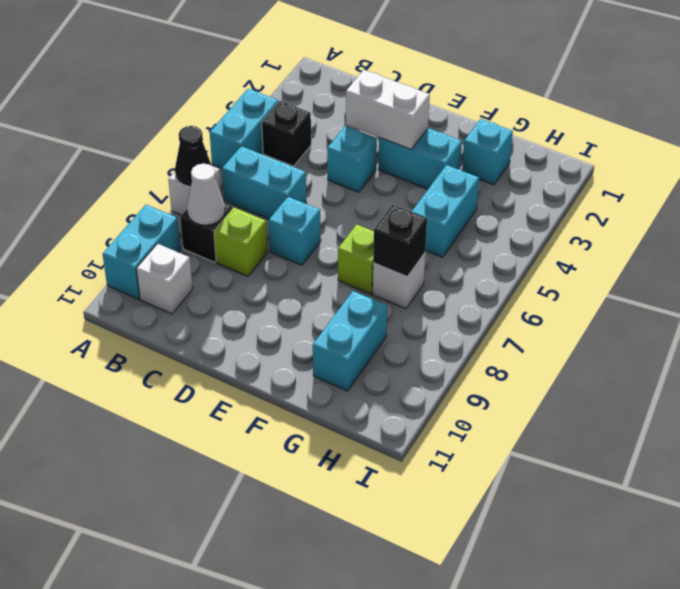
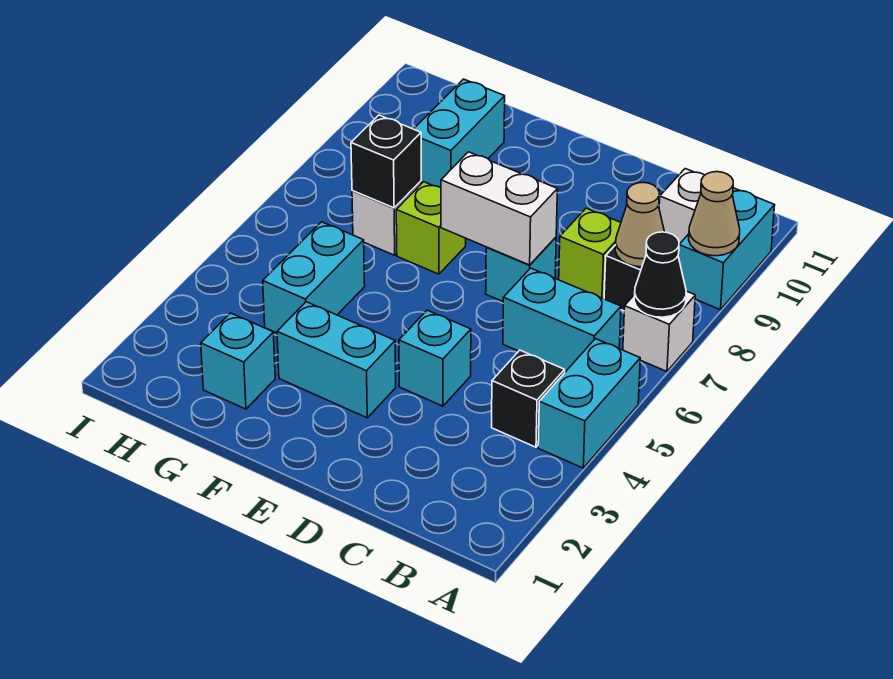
none -> tan cone A9 level 2
white cone B8 level 2 -> tan cone B8 level 2
white brick D3:E3 level 2 -> white brick D7:E7 level 2

